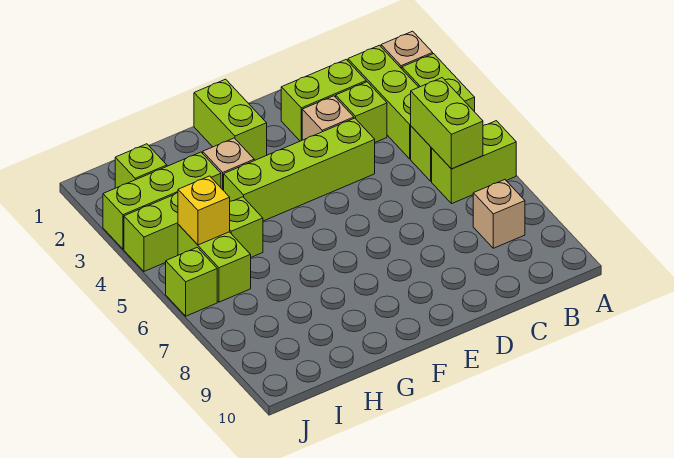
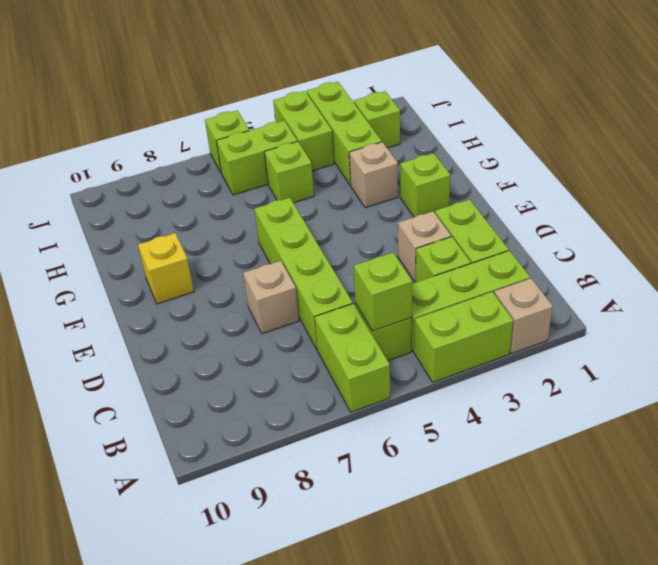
lime brick B5:B6 level 2 -> lime brick B5 level 2
tan brick B8 level 1 -> tan brick D7 level 1
lime brick D4:G4 level 1 -> lime brick C6:F6 level 1
lime brick F1:F2 level 1 -> lime brick F2 level 1
yellow brick I5 level 2 -> yellow brick F9 level 1

